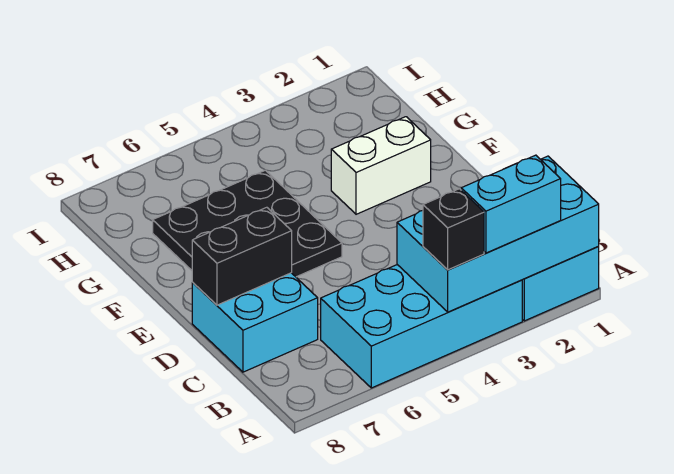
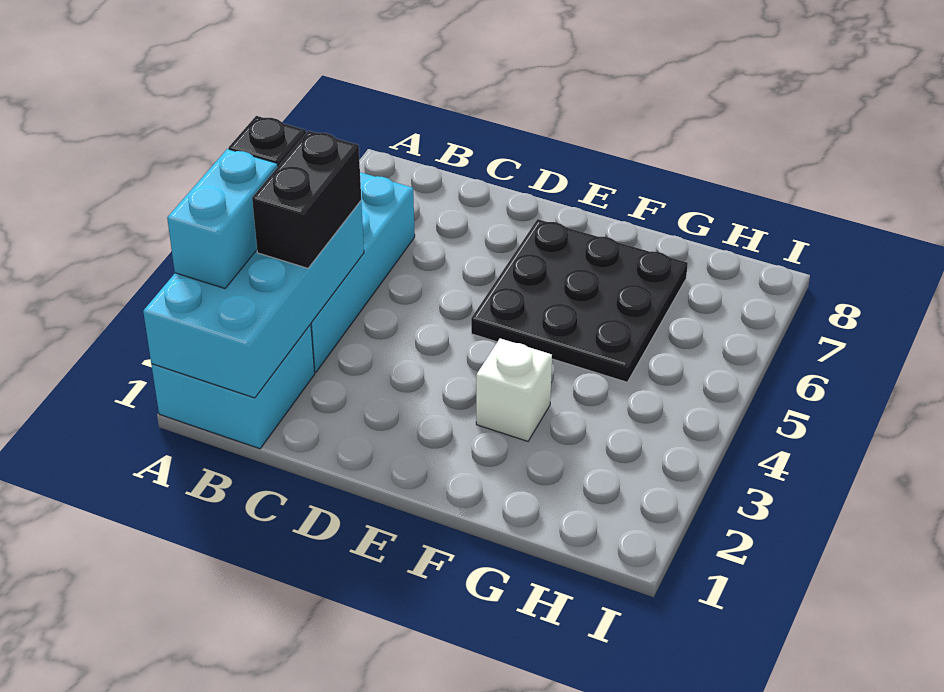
cyan brick C7:D8 level 1 -> none
black brick D7:D8 level 2 -> black brick B3:B4 level 3
white brick F2:F3 level 1 -> white brick F3 level 1

